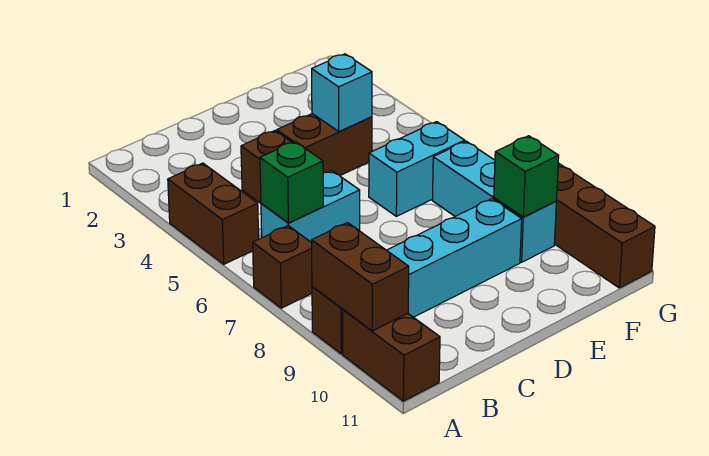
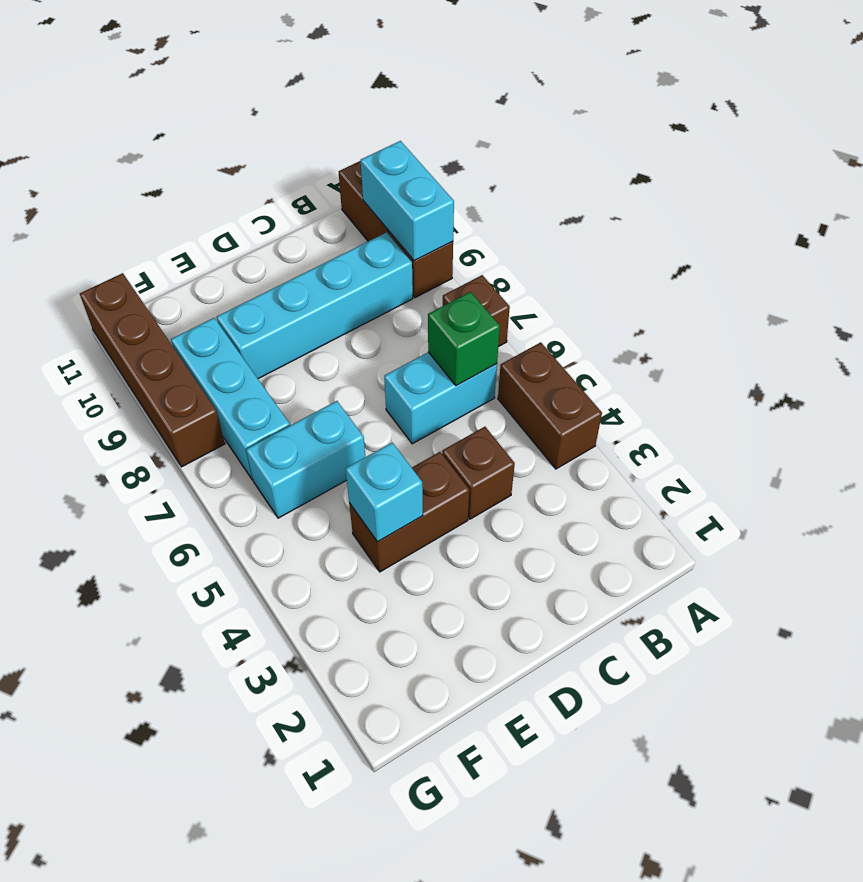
brown brick A9:A10 level 2 -> cyan brick A9:A10 level 2
green brick F9 level 2 -> none

